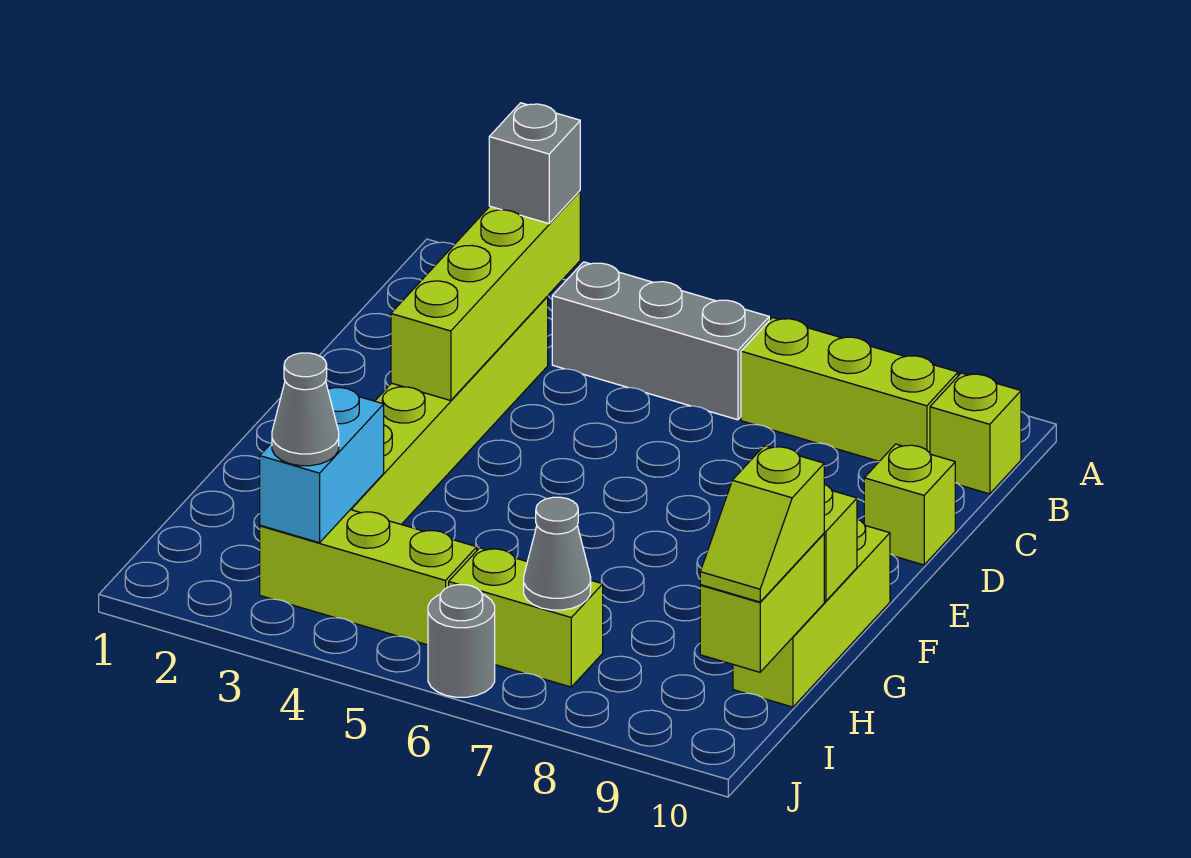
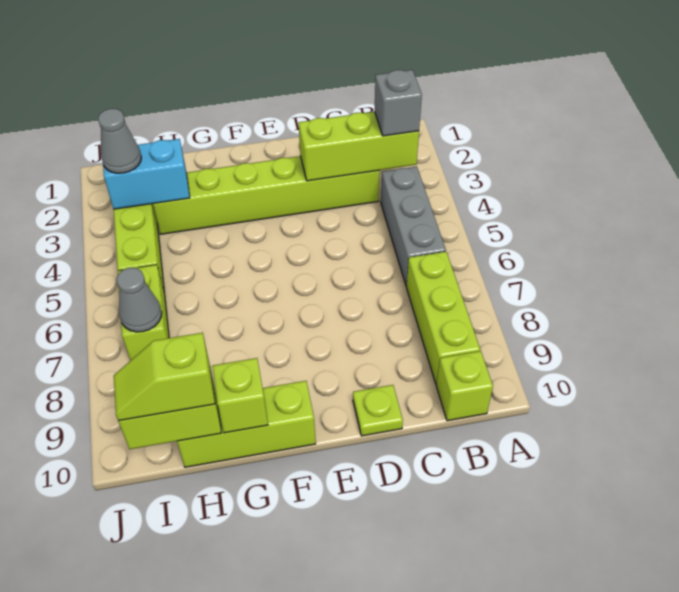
lime brick B3:E3 level 2 -> lime brick B3:D3 level 2
lime brick D10 level 1 -> lime plate D10 level 1
grey round brick J6 level 1 -> none

